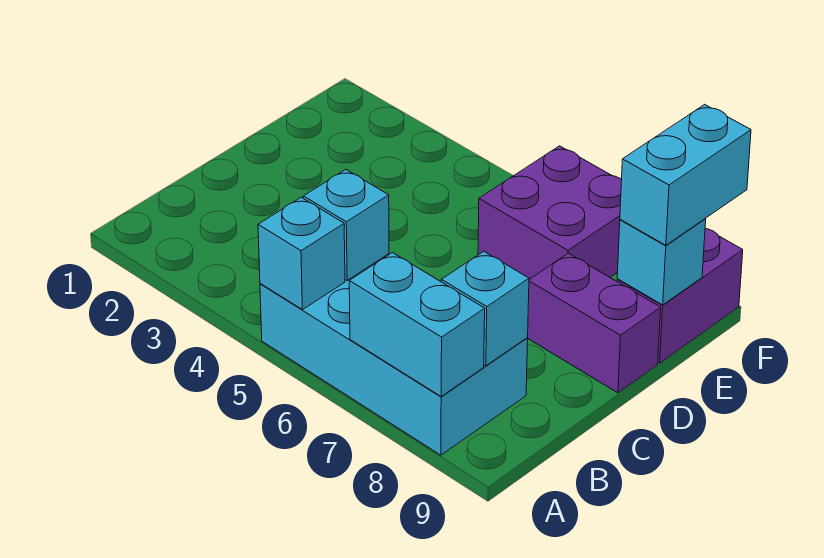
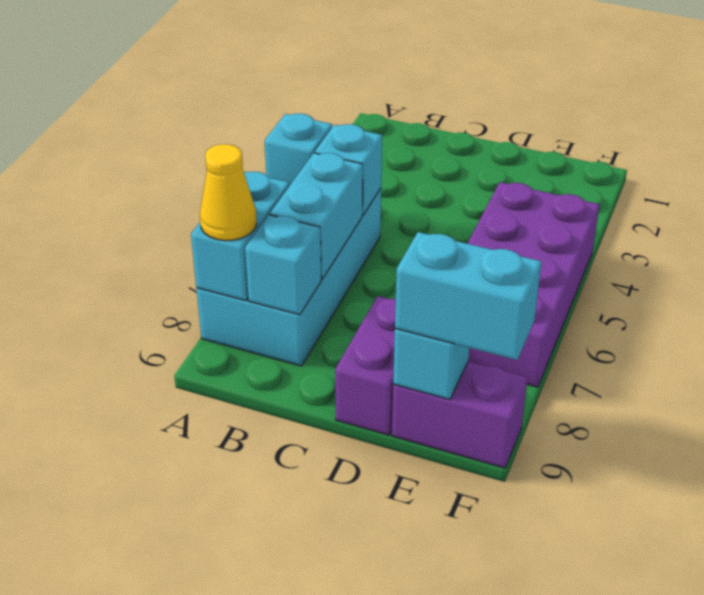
none -> yellow cone A8 level 3
none -> cyan brick B6:B7 level 2
purple brick E6:F7 level 1 -> purple brick E4:F7 level 1

